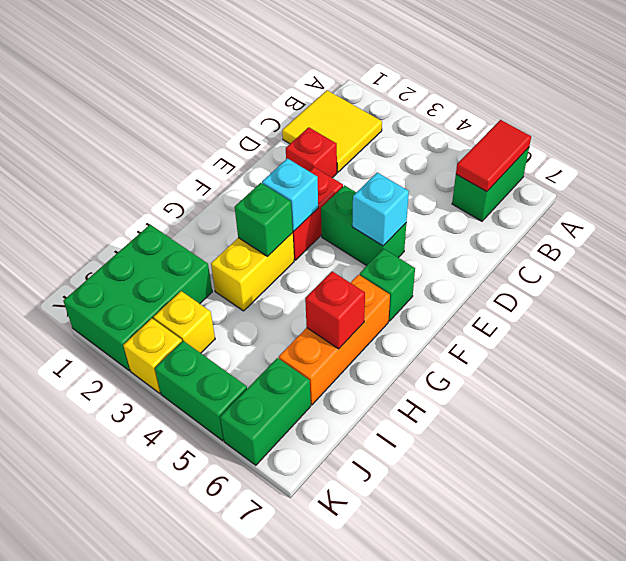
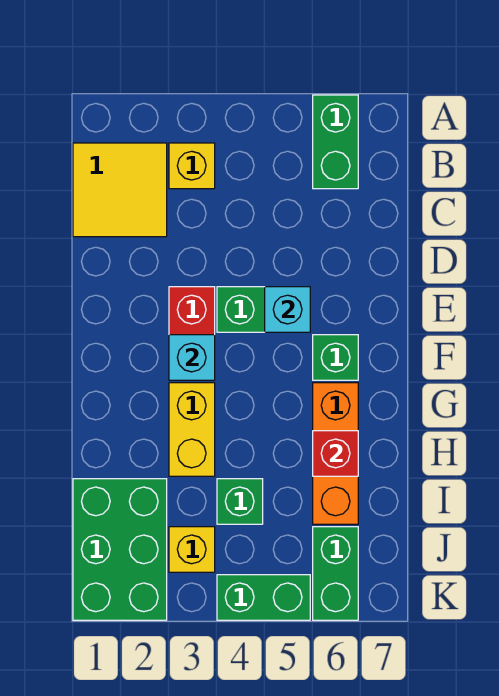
red tile A6:B6 level 2 -> none
red brick D2 level 1 -> none
green brick G3 level 2 -> green brick I4 level 1
yellow brick K3 level 1 -> yellow brick B3 level 1

